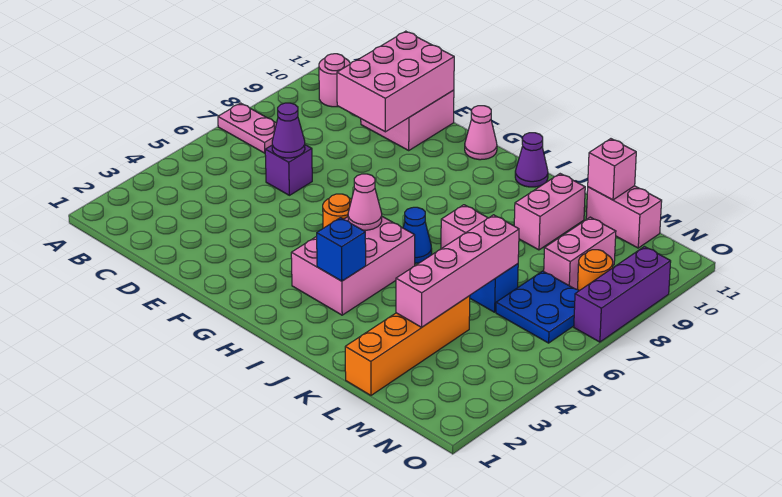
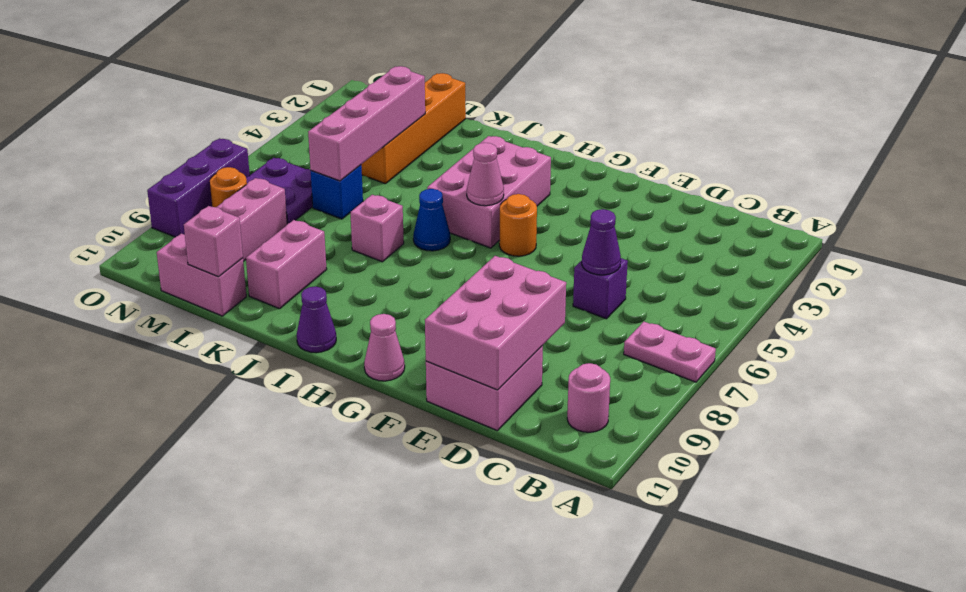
blue brick I3 level 2 -> none
blue plate M6:N7 level 1 -> purple plate M6:N7 level 1

